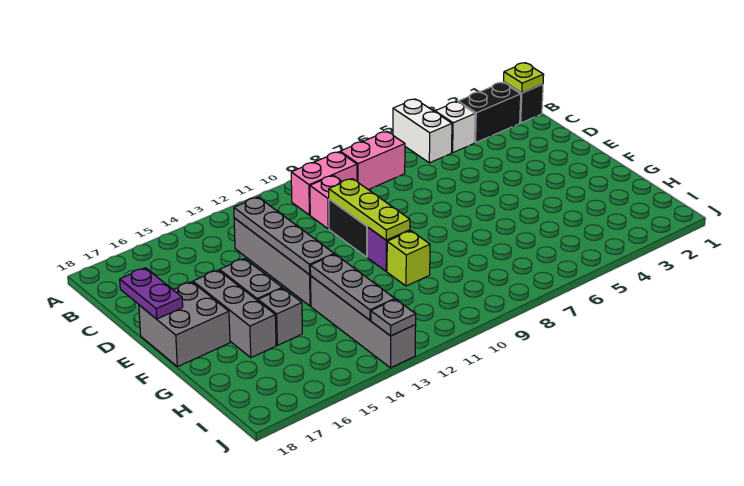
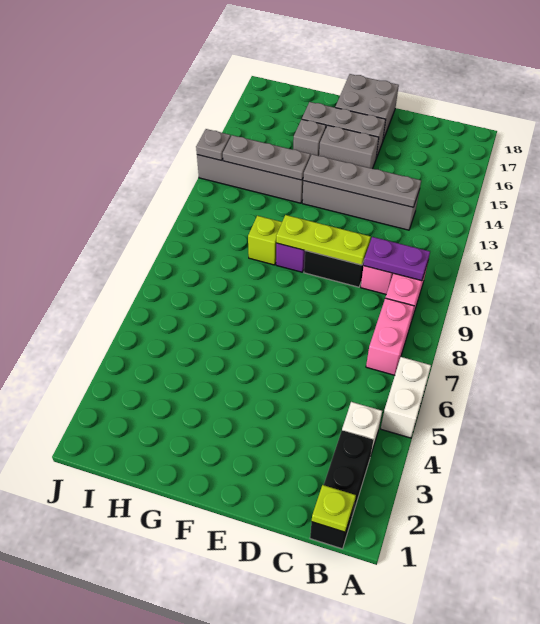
white brick A5:B5 level 1 -> white brick A5:A6 level 1
purple plate D18:E18 level 2 -> purple plate B10:C10 level 2

